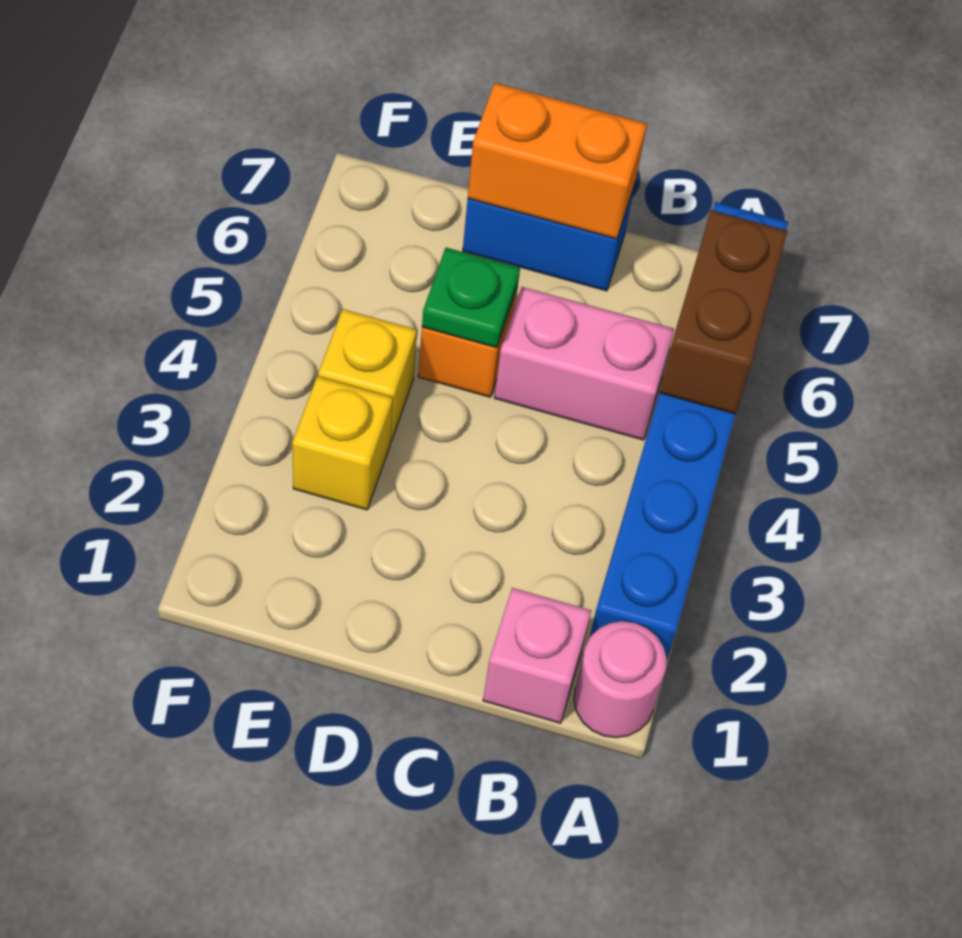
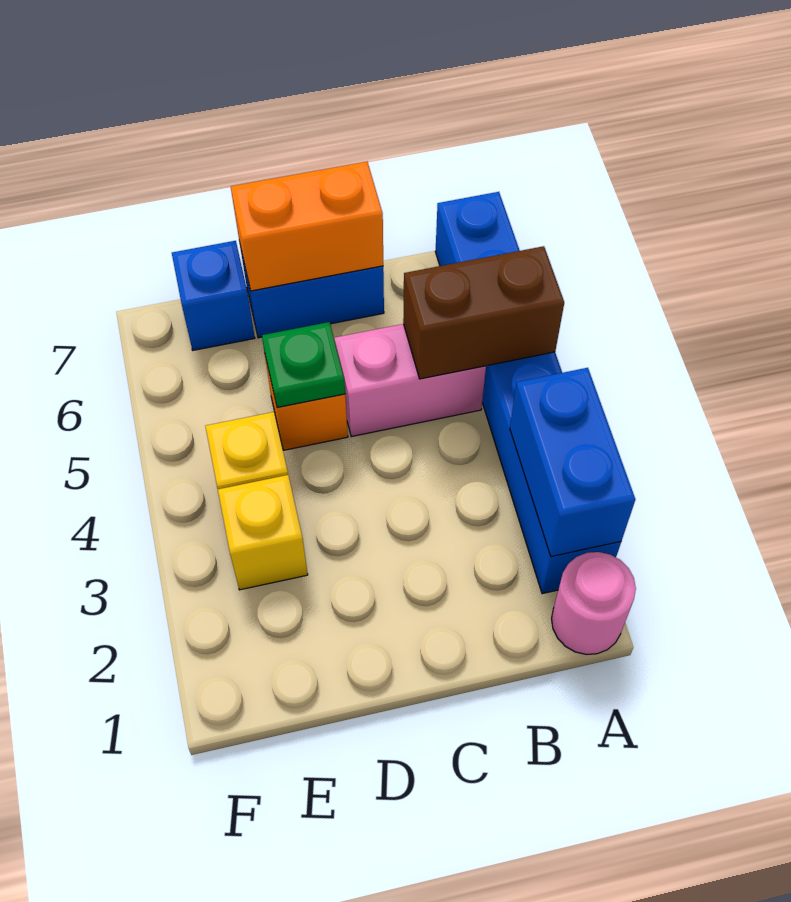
none -> blue brick A2:A3 level 2
brown brick A5:A6 level 2 -> brown brick A5:B5 level 2
pink brick B1 level 1 -> none
none -> blue brick E7 level 1

